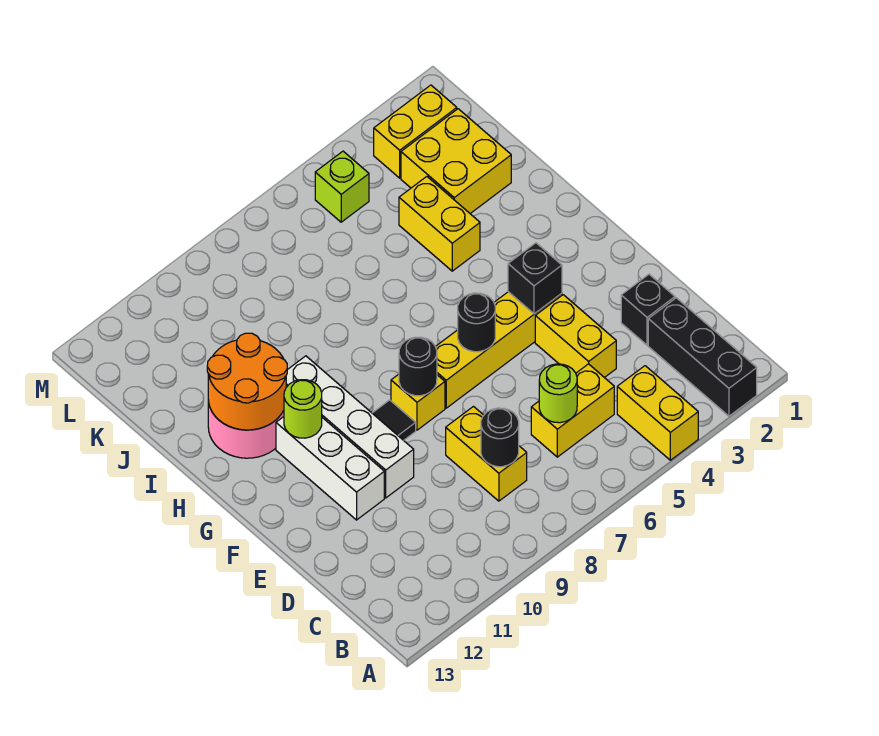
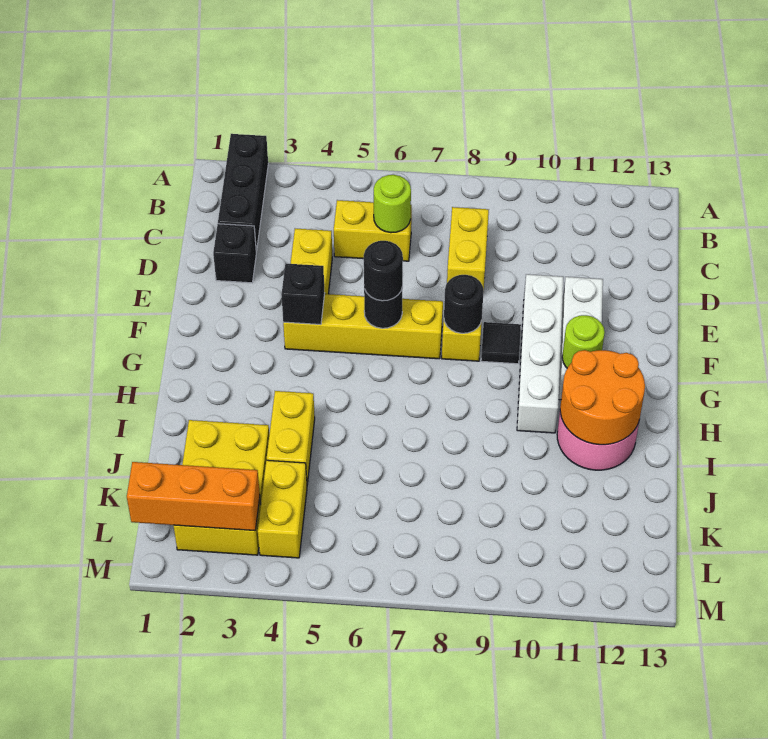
yellow brick A4:B4 level 1 -> yellow brick K4:L4 level 1
black round brick C8 level 2 -> black round brick F6 level 3
none -> orange brick L1:L3 level 2
lime brick L5 level 1 -> none

